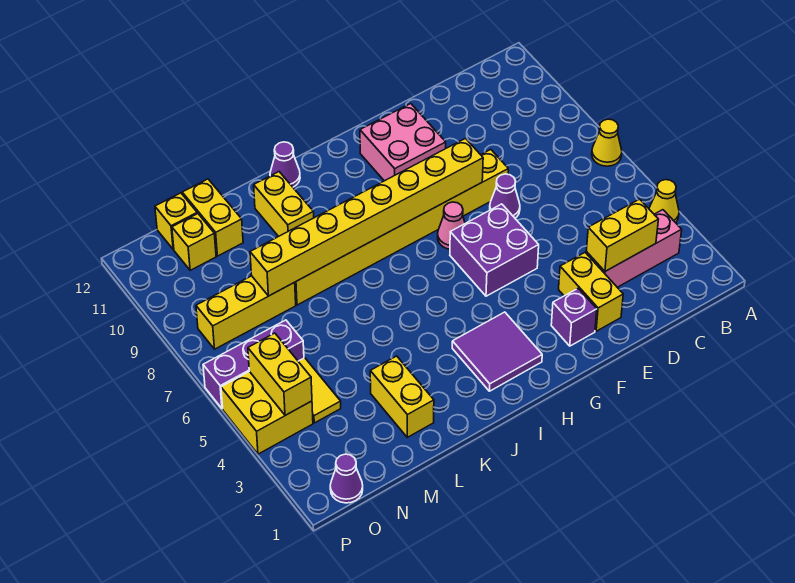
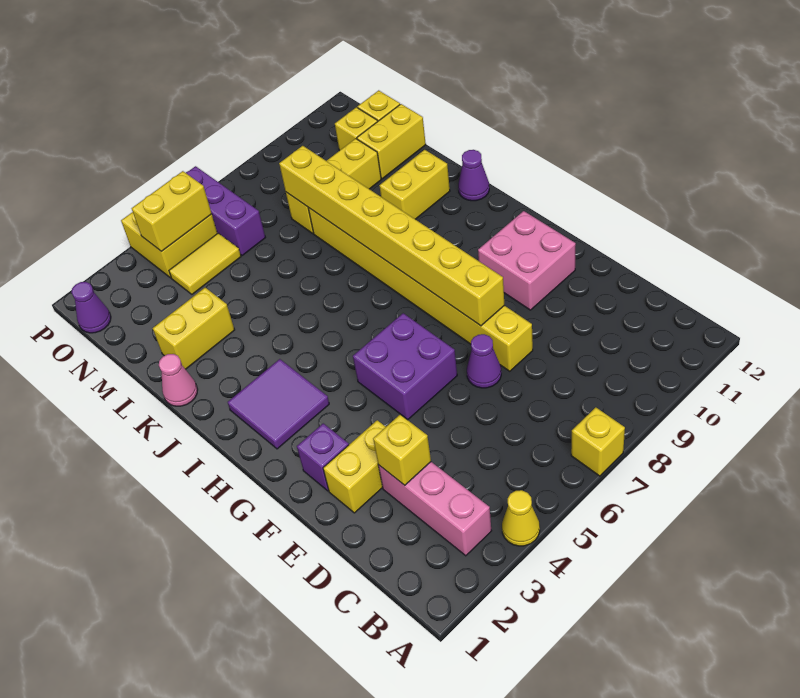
yellow cone A7 level 1 -> yellow brick A7 level 1
yellow brick C3:D3 level 2 -> yellow brick D3 level 2
pink cone G7 level 1 -> pink cone K1 level 1
yellow brick M8:O8 level 1 -> yellow brick M8:M10 level 1

